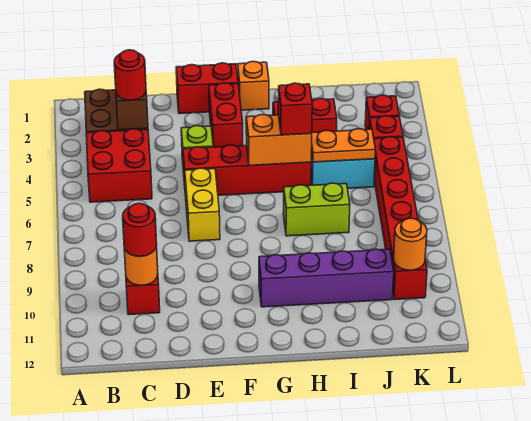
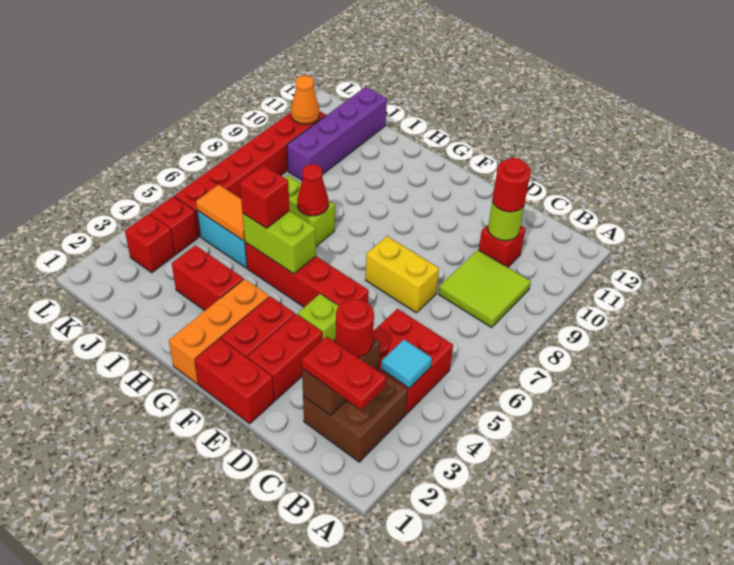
none -> red plate B2:C2 level 3
none -> cyan tile B4 level 2
none -> lime tile B8:C9 level 1
orange round brick C10 level 2 -> lime round brick C10 level 2
none -> red brick E2:E3 level 1
yellow brick E6:E7 level 1 -> yellow brick D7:E7 level 1
orange brick G1 level 1 -> orange brick G1:G3 level 1
orange brick G5:H5 level 2 -> lime brick G5:H5 level 2
purple brick G10:J10 level 1 -> purple brick J9:J12 level 1
none -> red cone H7 level 2
orange plate I5:J5 level 2 -> orange tile I5:J5 level 2
orange round brick K10 level 2 -> orange cone K10 level 2

